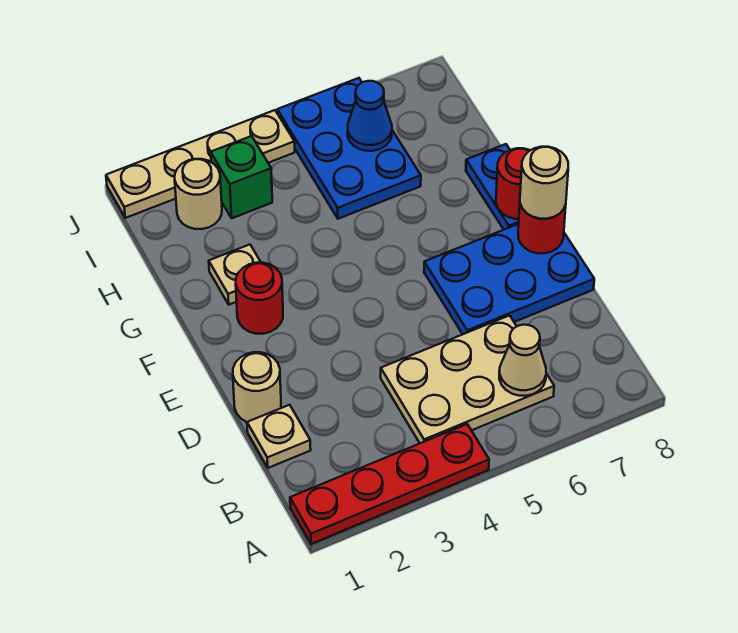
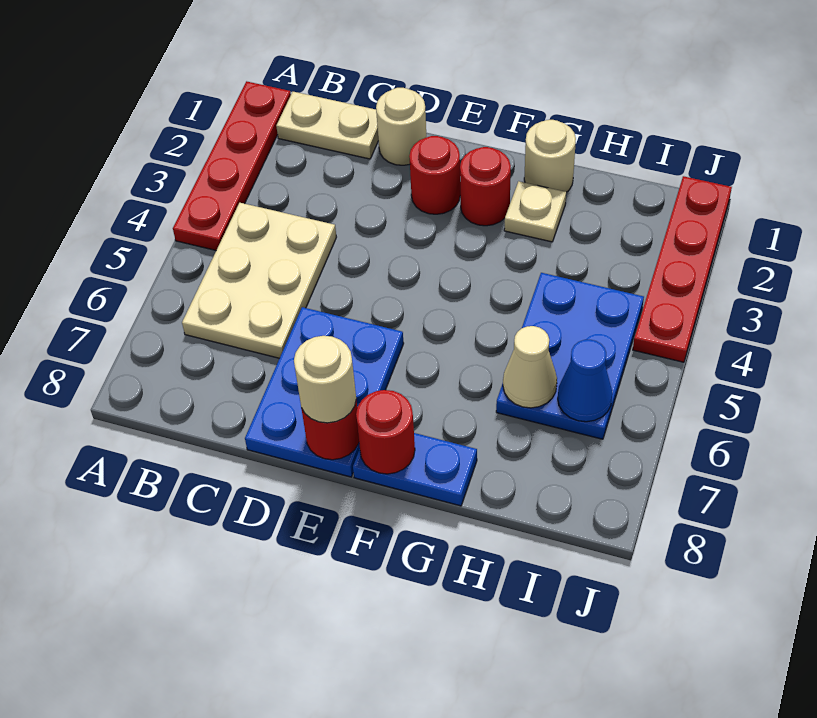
tan cone B6 level 2 -> tan cone H6 level 2
tan plate C1 level 1 -> tan plate B1:C1 level 1
none -> red round brick E2 level 1
blue plate H5:J6 level 1 -> blue plate H4:I6 level 1
tan round brick I2 level 1 -> tan round brick G1 level 1
green brick I3 level 1 -> none
tan plate J1:J4 level 1 -> red plate J1:J4 level 1

